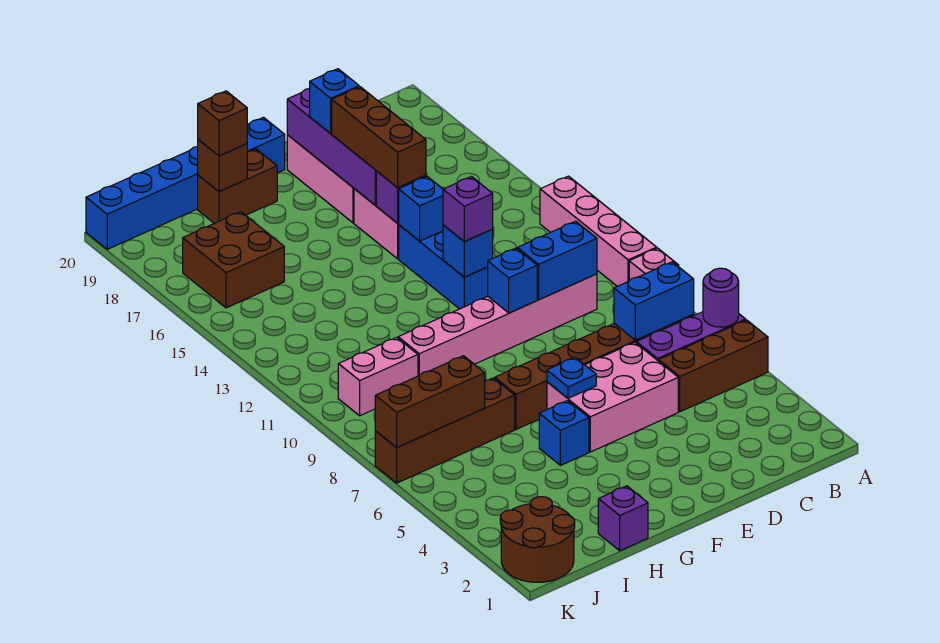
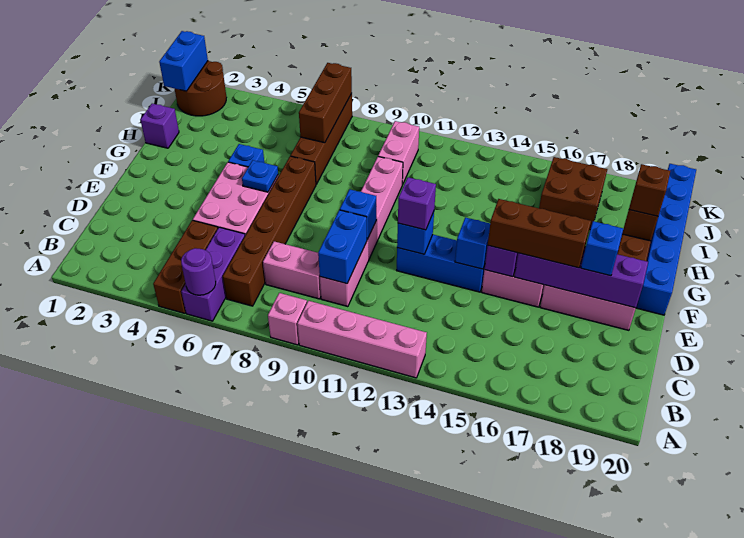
blue brick B7:C7 level 2 -> blue brick J1:K1 level 2
none -> pink brick C8:C9 level 1

